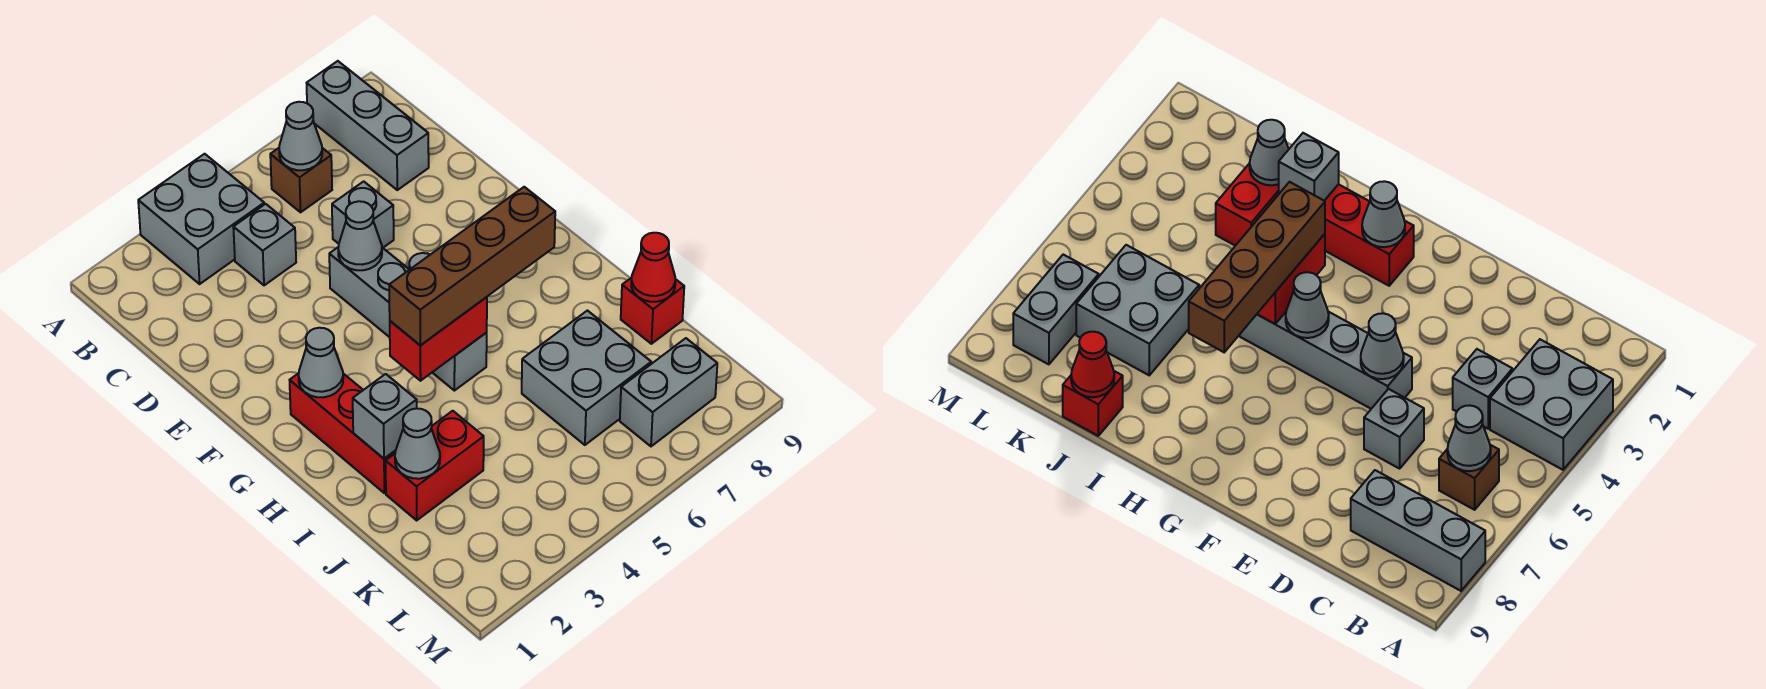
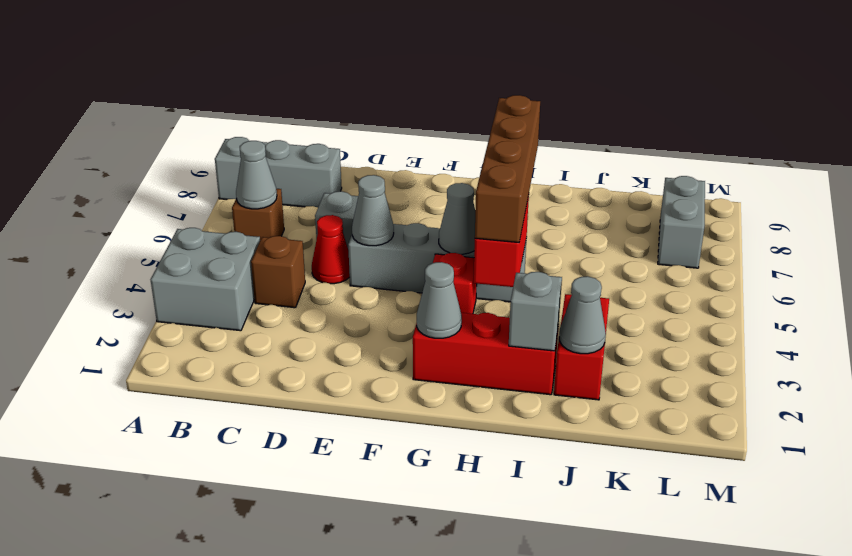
grey brick C4 level 1 -> brown brick C4 level 1
grey brick J6:K7 level 1 -> none
red brick J9 level 1 -> red brick G4 level 1
red cone J9 level 2 -> red cone D5 level 1

